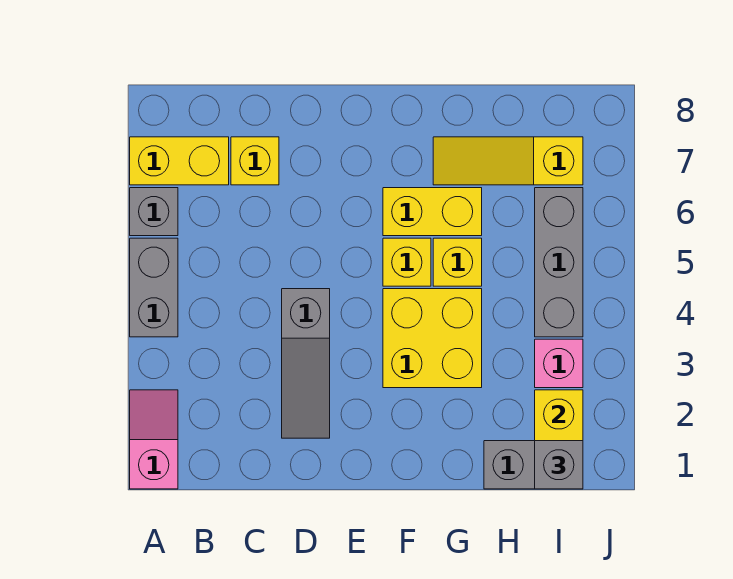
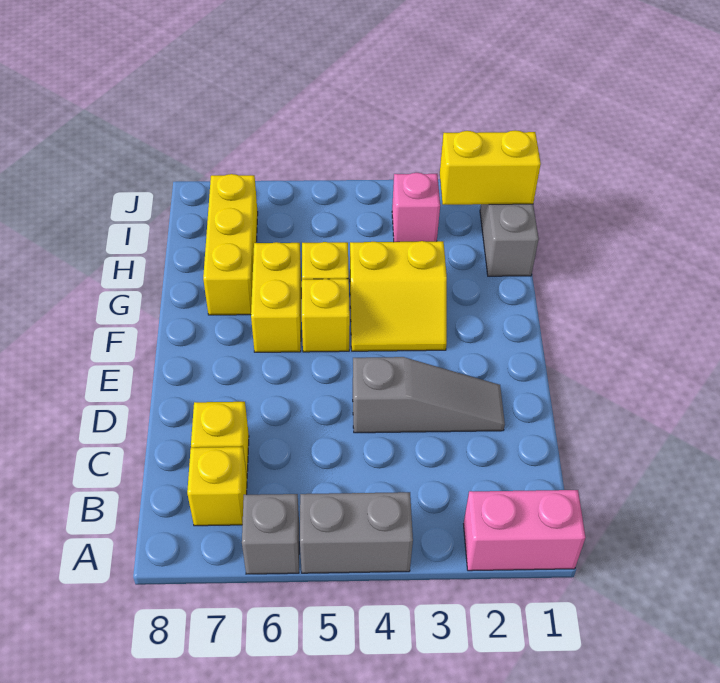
pink slope A1:A2 level 1 top 1 -> pink brick A1:A2 level 1
yellow brick A7:B7 level 1 -> yellow brick B7 level 1
yellow brick F3:G4 level 1 -> yellow slope F3:G4 level 1 top G
yellow slope G7:I7 level 1 top I -> yellow brick G7:I7 level 1
grey brick I1 level 3 -> none
grey brick I4:I6 level 1 -> none

